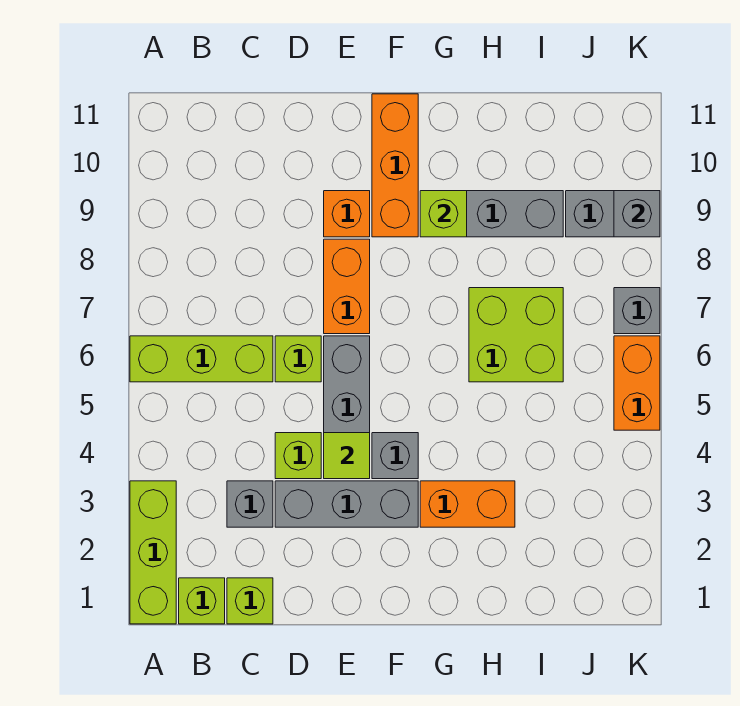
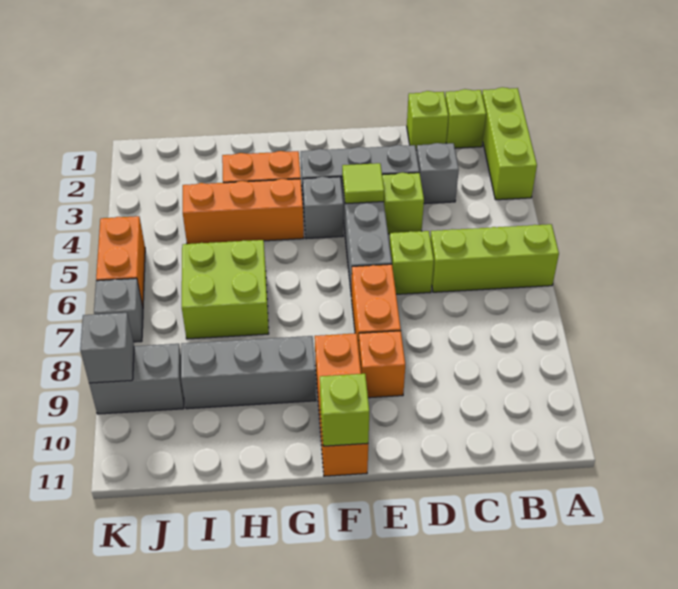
none -> orange brick G4:I4 level 1
lime brick G9 level 2 -> lime brick F11 level 2

